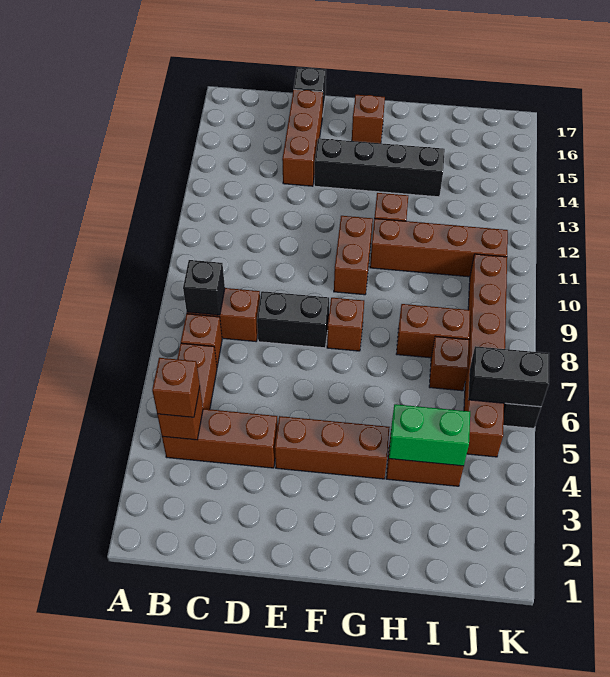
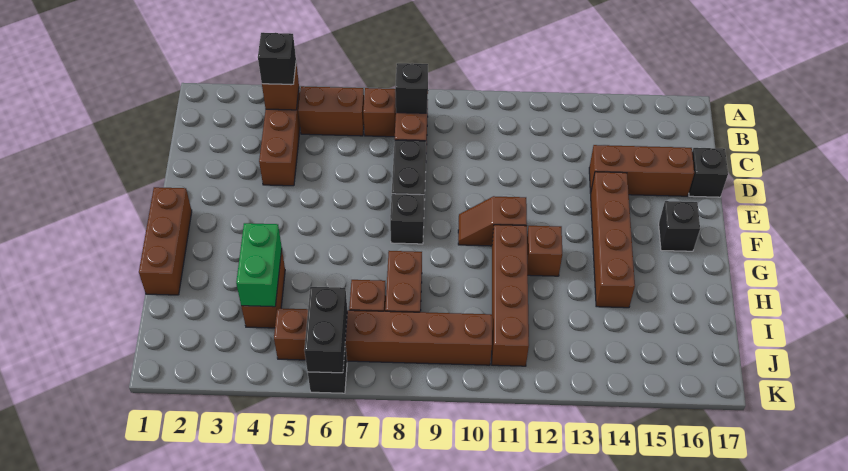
brown brick B4 level 3 -> black brick B4 level 3
brown brick E4:G4 level 1 -> brown brick F1:H1 level 1
black brick E14:H14 level 1 -> brown brick E14:H14 level 1
brown brick F8 level 1 -> black brick F8 level 1
brown brick F10:F11 level 1 -> brown slope F10:F11 level 1 top 11
brown brick F16 level 1 -> black brick F16 level 1

